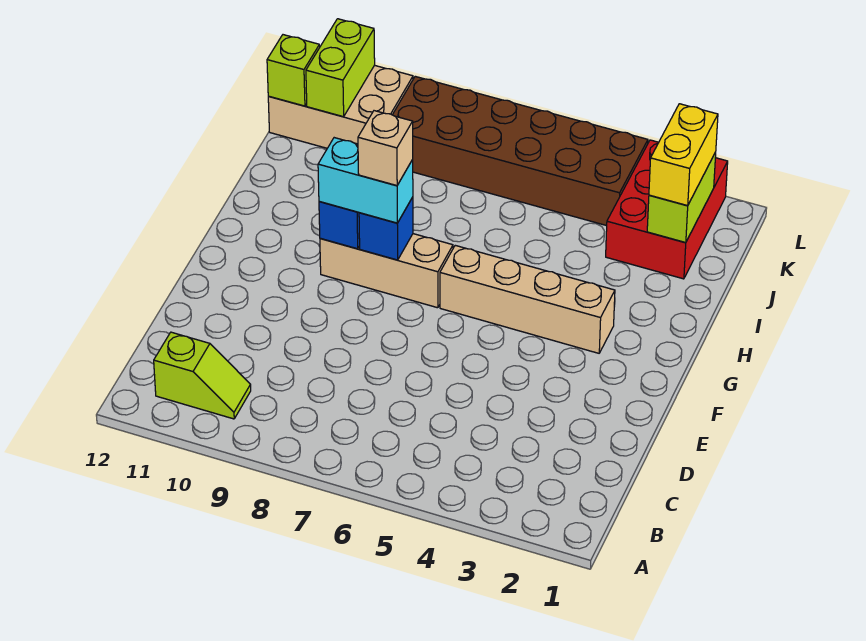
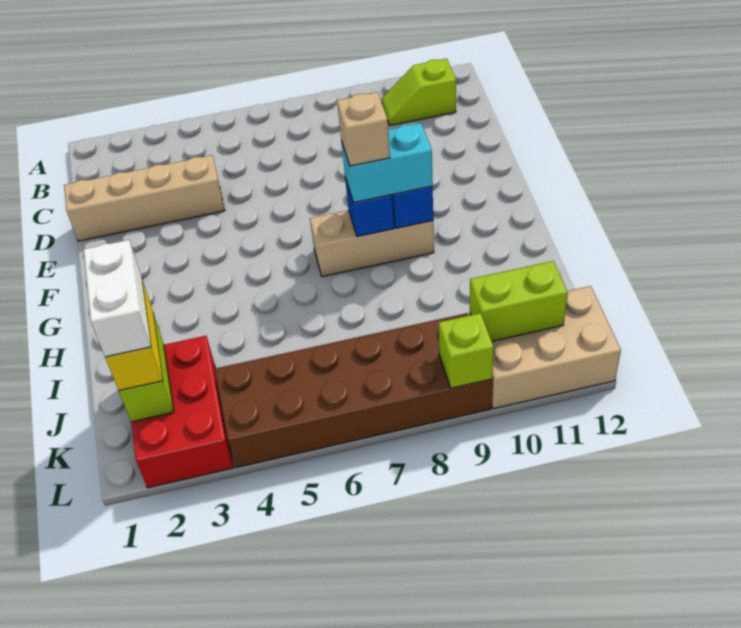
tan brick G3:G6 level 1 -> tan brick D1:D4 level 1
none -> white brick J2:K2 level 4
lime brick K11:L11 level 2 -> lime brick K10:K11 level 2
lime brick K12 level 2 -> lime brick L9 level 2

